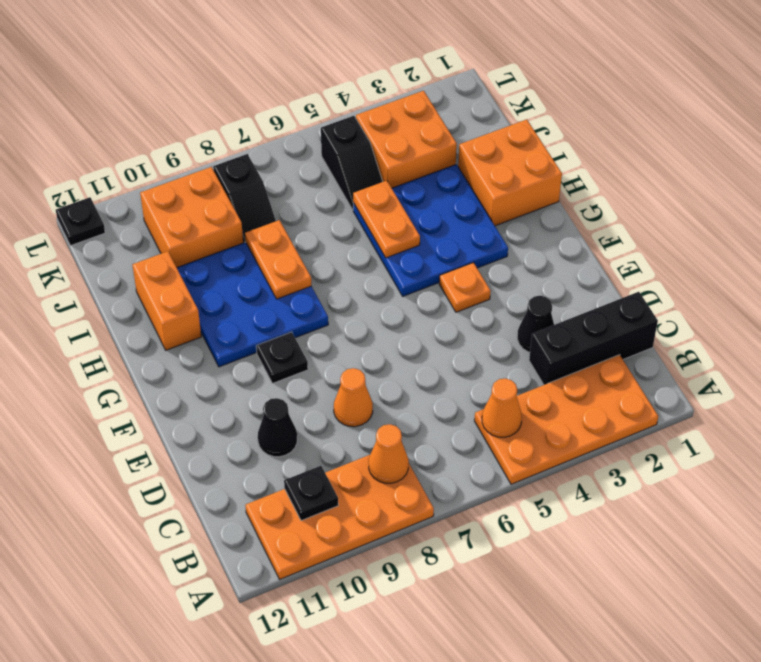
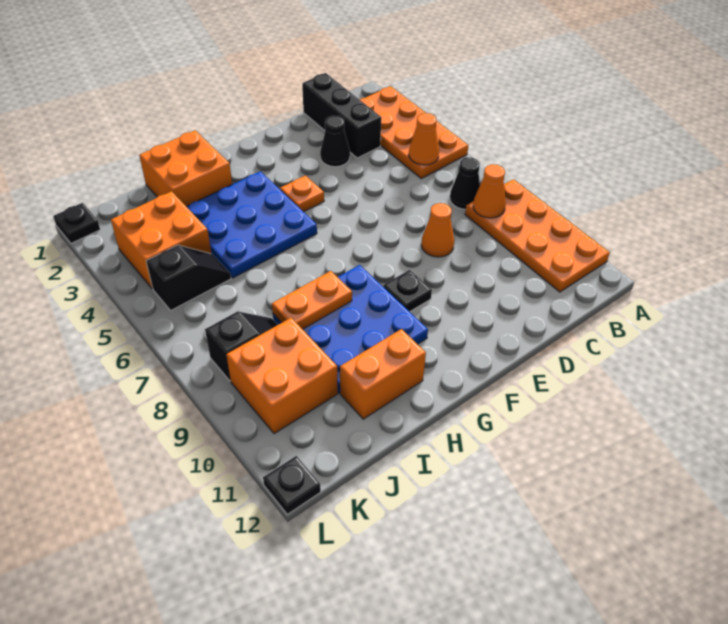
black plate B10 level 2 -> black plate L1 level 1
black cone D10 level 1 -> black cone B7 level 1
orange plate H5:I5 level 2 -> none

